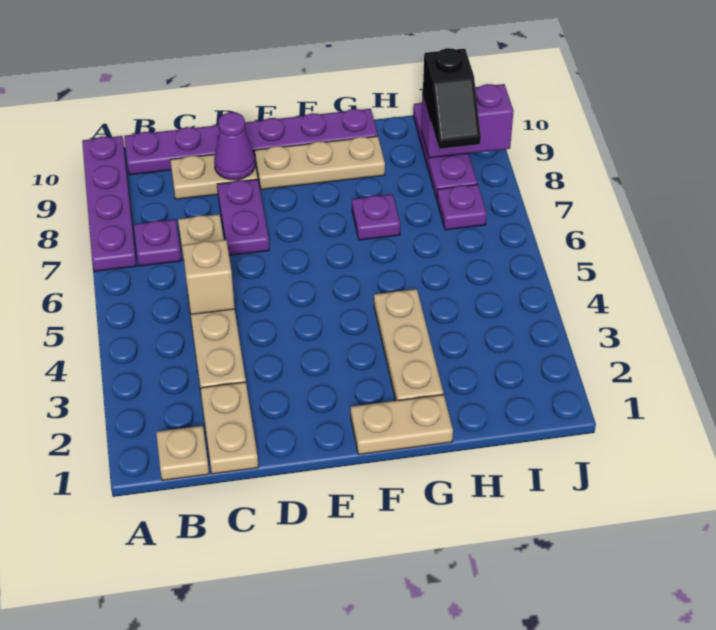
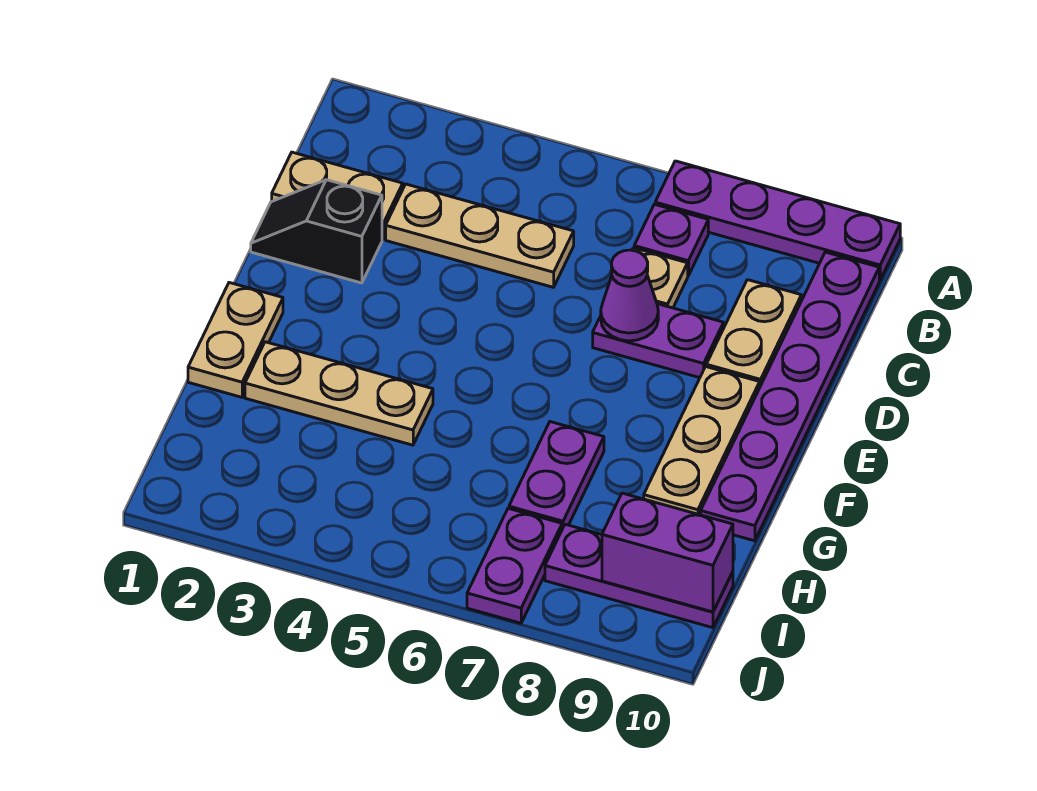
tan plate B1 level 1 -> none
tan brick C5 level 2 -> none
purple cone D9 level 2 -> purple cone D7 level 2
purple plate G7 level 1 -> purple plate G7:H7 level 1
purple plate I7 level 1 -> purple plate I7:J7 level 1
black slope I8:I9 level 3 top 9 -> black slope D1:D2 level 1 top 2
purple brick I9:J9 level 2 -> purple brick I9:I10 level 2

